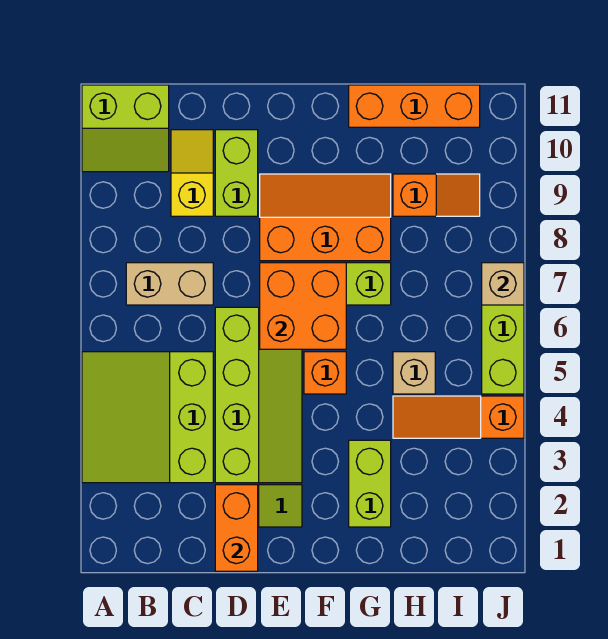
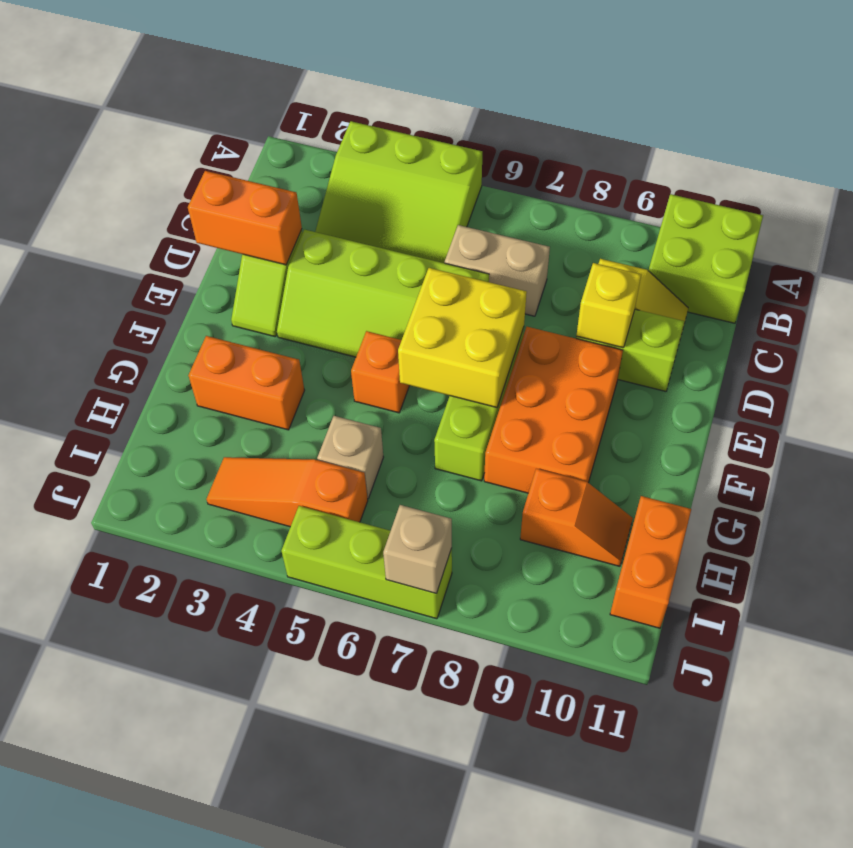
lime slope A3:C5 level 1 top C -> lime slope A3:C5 level 1 top A
lime slope A10:B11 level 1 top 11 -> lime brick A10:B11 level 1
tan brick B7:C7 level 1 -> tan brick C6:C7 level 1
none -> yellow brick D9 level 2
orange brick E6:F7 level 2 -> yellow brick E6:F7 level 2
orange slope E8:G9 level 1 top 8 -> orange brick E8:G9 level 1
lime brick G2:G3 level 1 -> orange brick G2:G3 level 1
orange brick G11:I11 level 1 -> orange brick H11:I11 level 1
orange slope H4:J4 level 1 top J -> orange slope I3:I5 level 1 top 5
orange slope H9:I9 level 1 top H -> orange slope H9:H10 level 1 top 9

